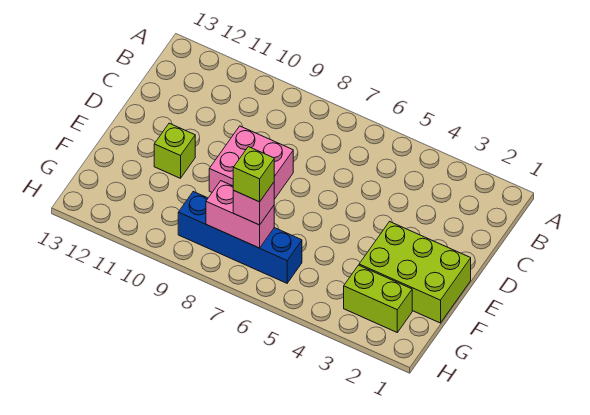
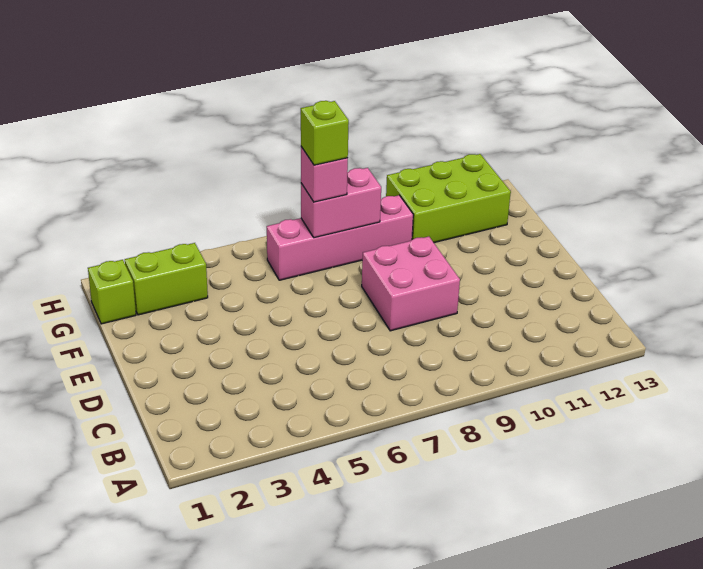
lime brick E1:F3 level 1 -> lime brick G10:H12 level 1
lime brick E11 level 1 -> lime brick G1 level 1
blue brick G6:G9 level 1 -> pink brick G6:G9 level 1

